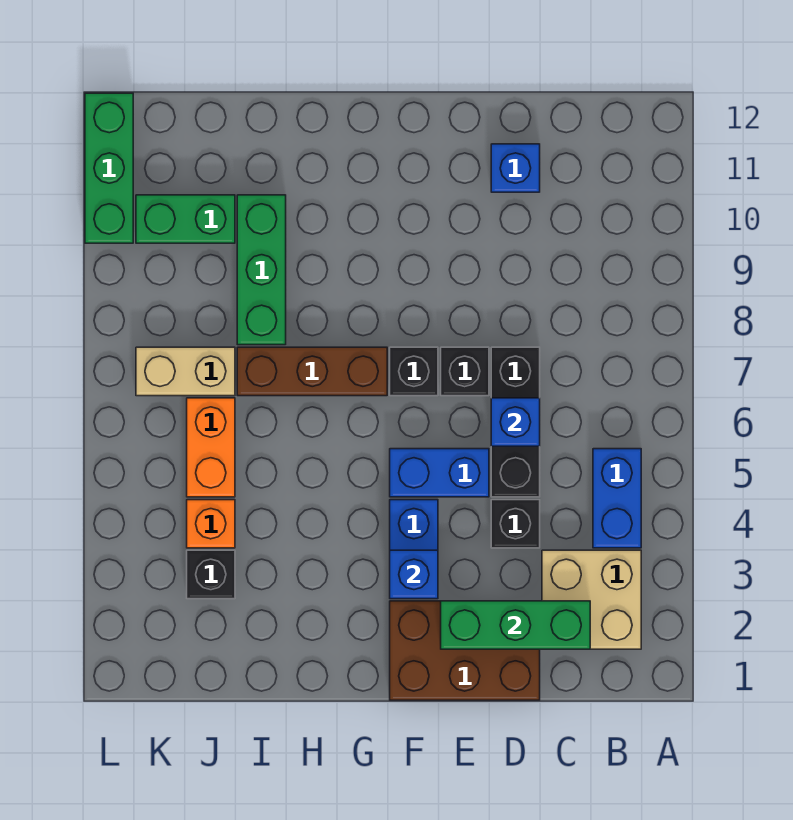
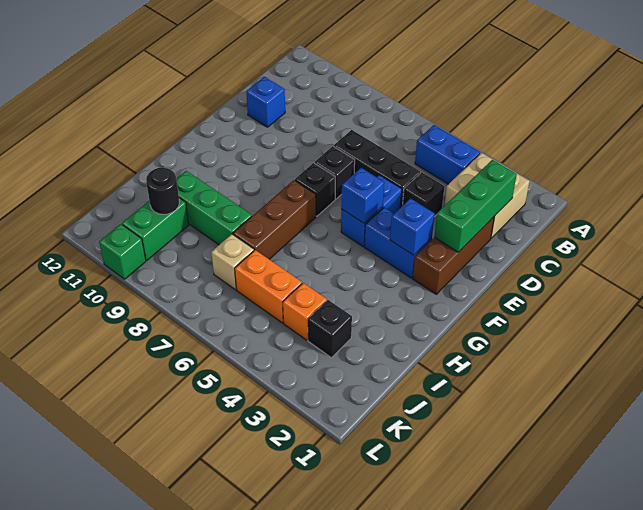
brown brick D1:F2 level 1 -> brown brick D2:F2 level 1
blue brick D6 level 2 -> blue brick F5 level 2
tan brick J7:K7 level 1 -> tan brick J7 level 1
none -> black round brick J10 level 2
green brick L10:L12 level 1 -> green brick L10 level 1

